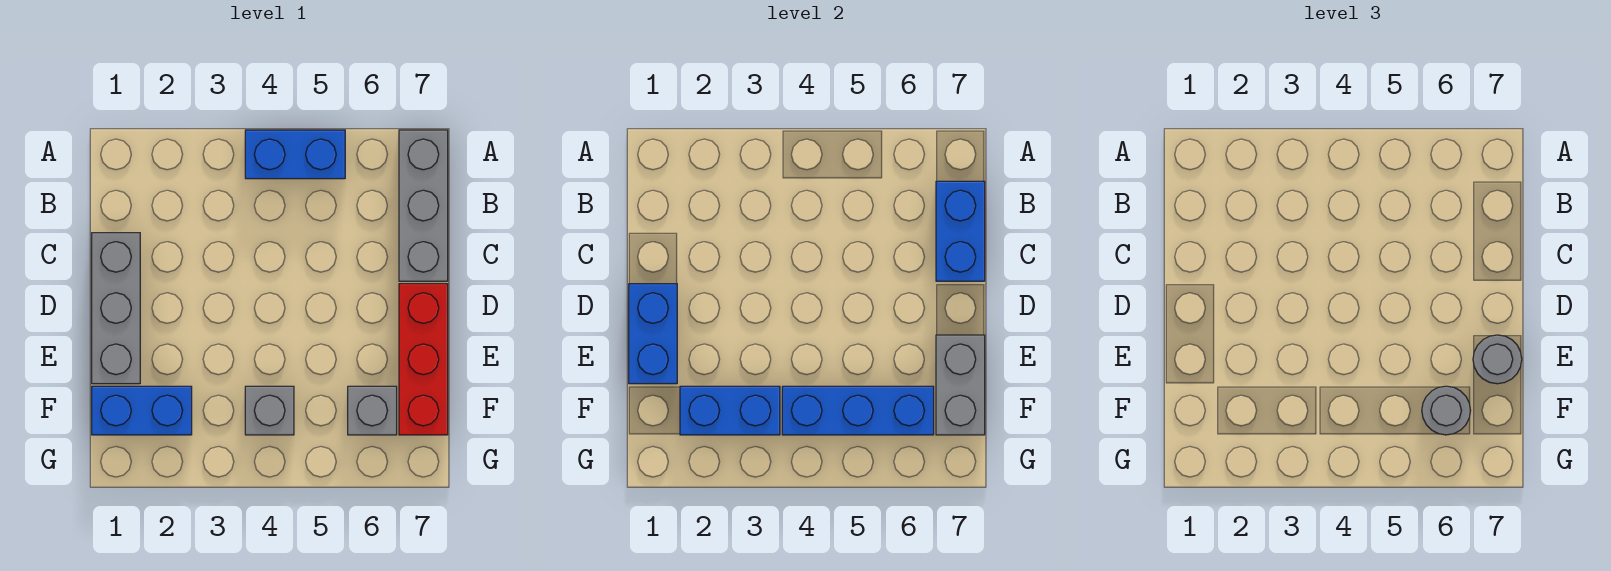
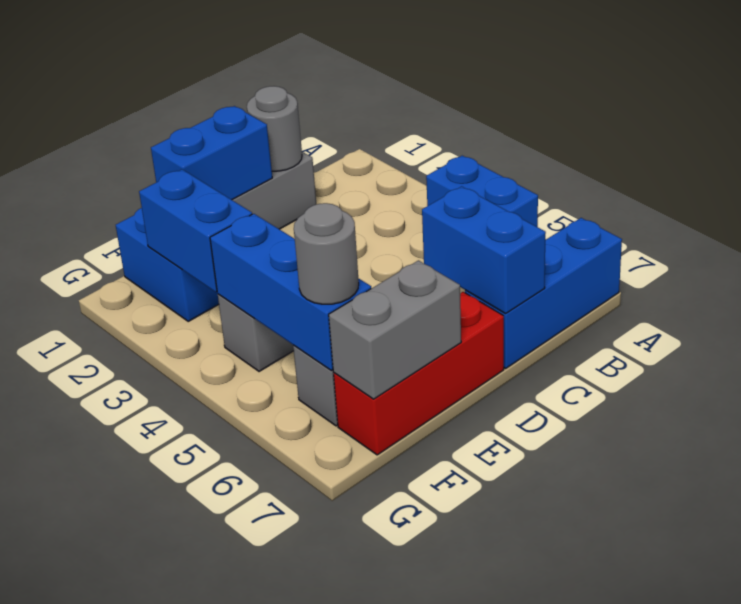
grey brick A7:C7 level 1 -> blue brick A7:C7 level 1
blue brick B7:C7 level 2 -> blue brick C6:C7 level 2
grey round brick E7 level 3 -> grey round brick C1 level 2

